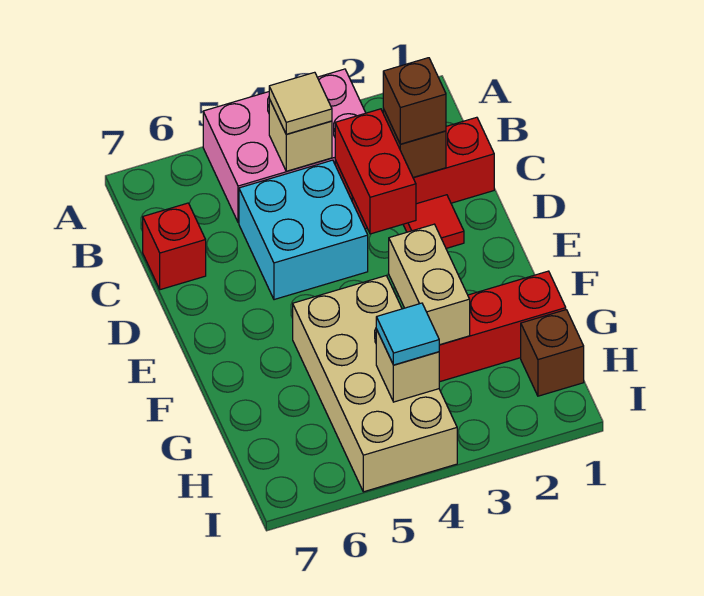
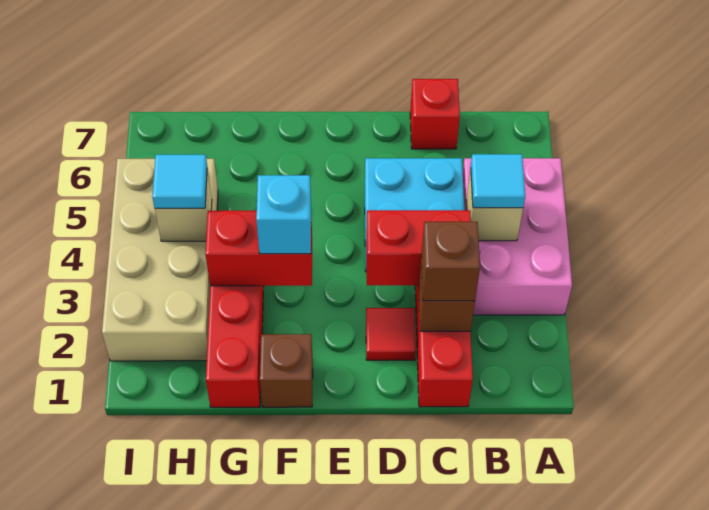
tan tile B4 level 3 -> cyan tile B4 level 3
tan brick F3:G3 level 2 -> red brick F3:G3 level 2
none -> cyan brick F3 level 3
tan brick F4:I5 level 1 -> tan brick H2:I5 level 1
brown brick H1 level 1 -> brown brick F1 level 1

